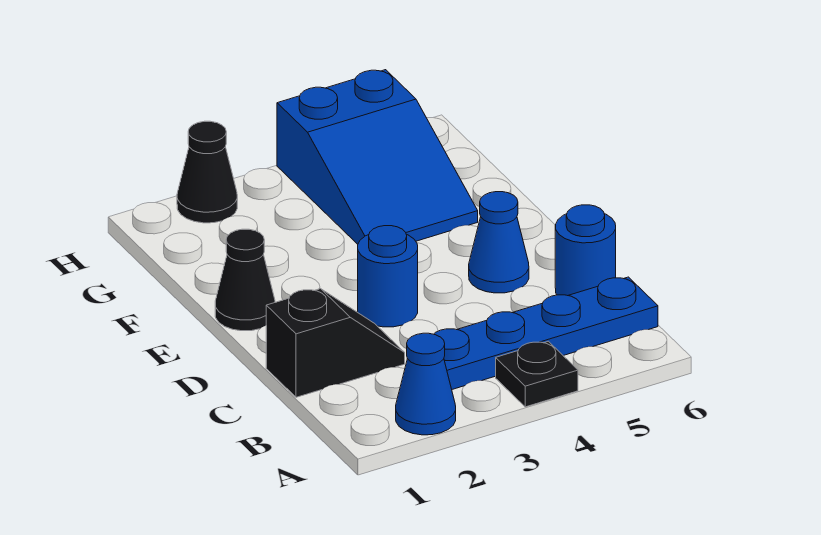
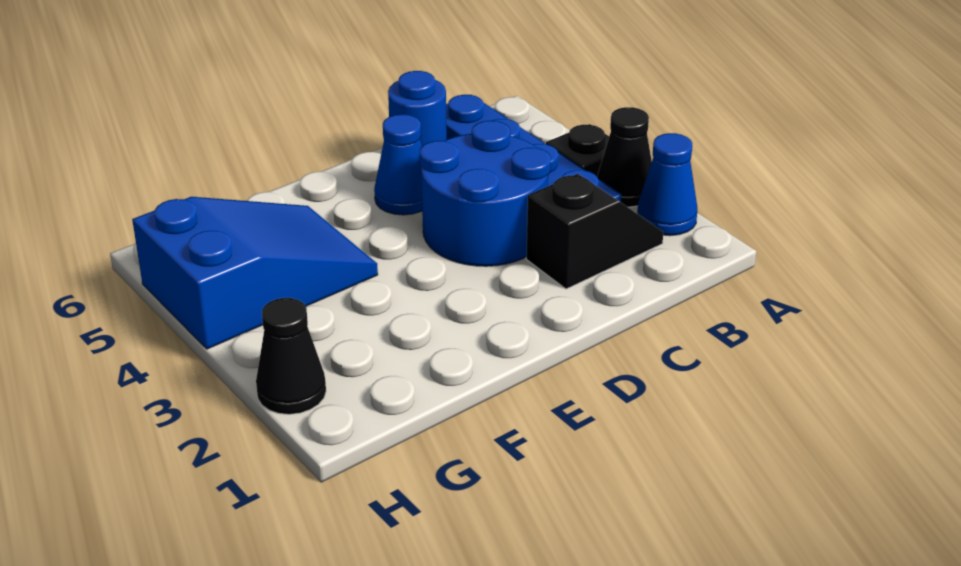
black slope C1:C2 level 1 top 1 -> black slope B2:C2 level 1 top C
blue round brick D3 level 1 -> blue round brick C3:D4 level 1
black cone E1 level 1 -> black cone A3 level 1

